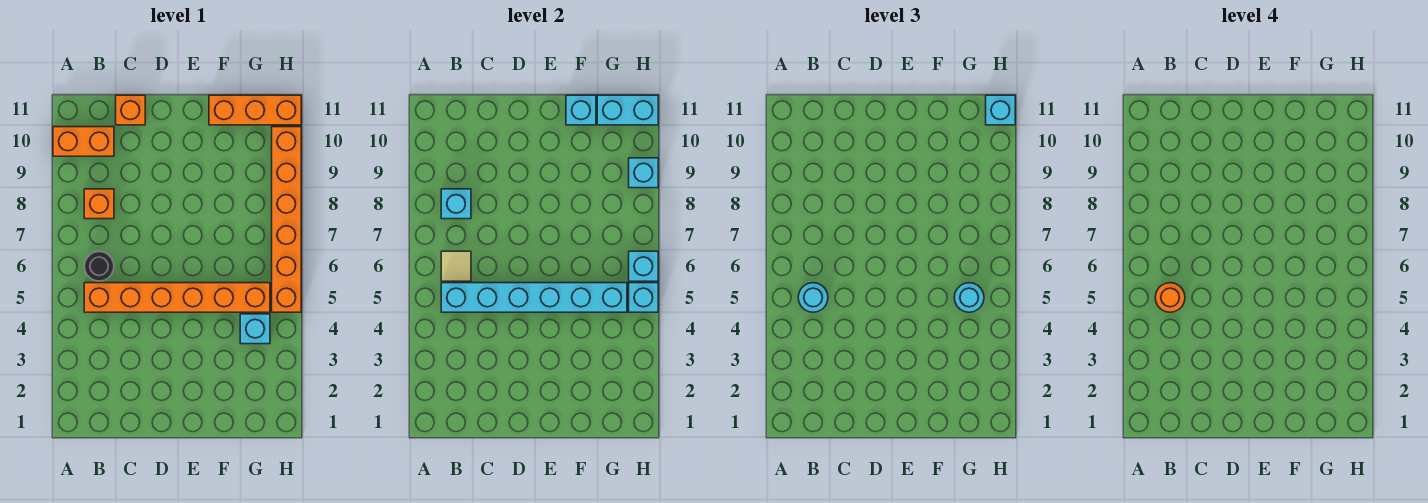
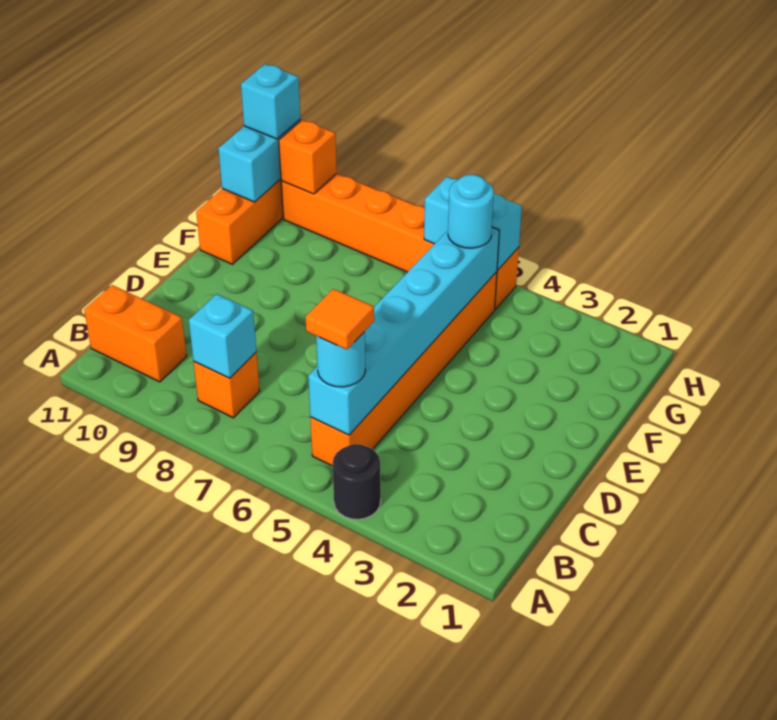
orange brick A10:B10 level 1 -> orange brick B10:B11 level 1
orange round brick B5 level 4 -> orange tile B5 level 4
black round brick B6 level 1 -> black round brick A4 level 1
tan tile B6 level 2 -> none
orange brick C11 level 1 -> orange brick H10 level 2
cyan brick F11 level 2 -> none
cyan brick G4 level 1 -> none
cyan brick H9 level 2 -> none

